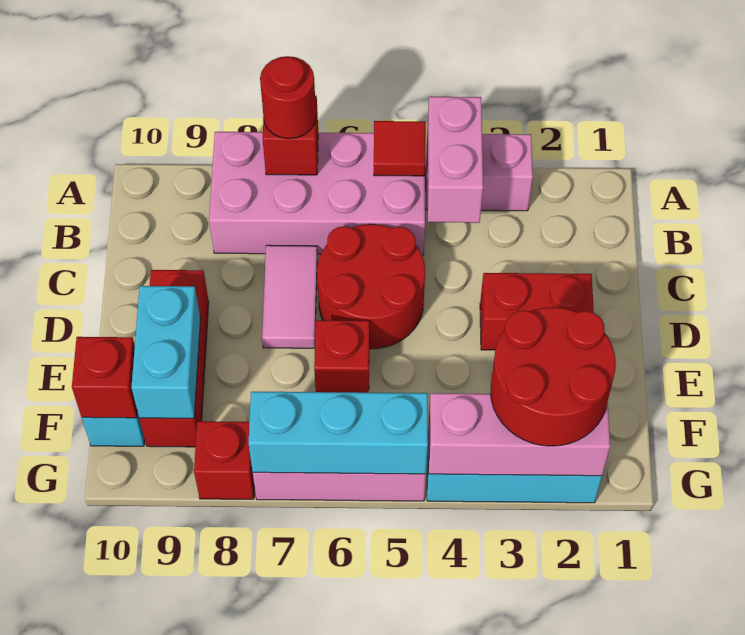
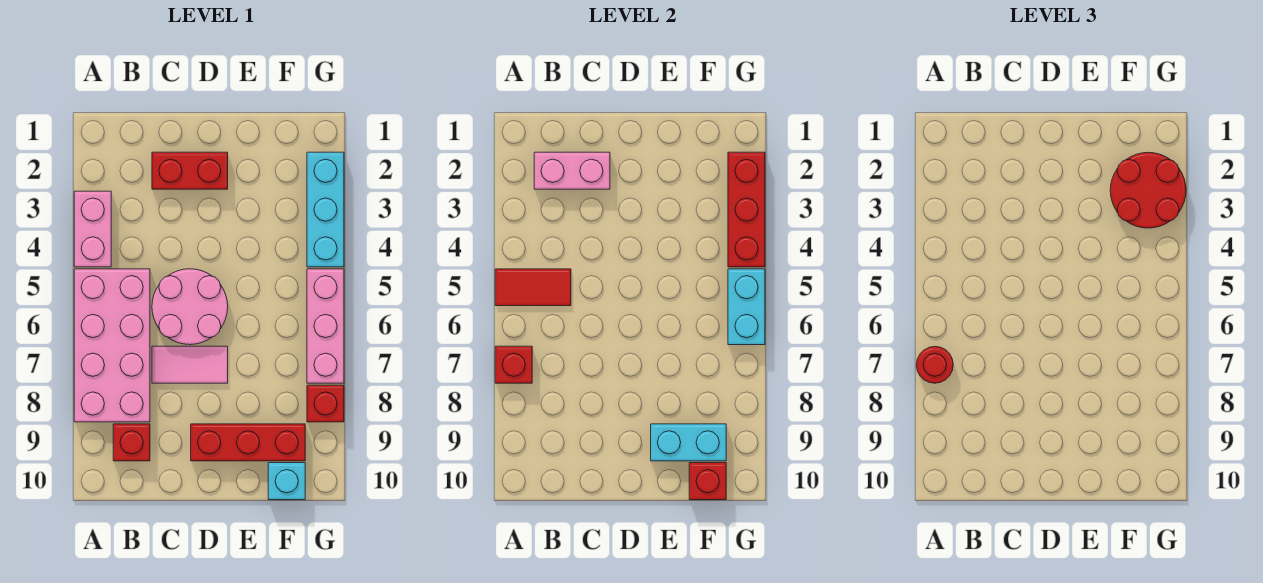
pink brick A4:B4 level 2 -> pink brick B2:C2 level 2
red tile A5 level 2 -> red tile A5:B5 level 2
red round brick C5:D6 level 1 -> pink round brick C5:D6 level 1
red brick D2:D3 level 1 -> red brick C2:D2 level 1
red brick E6 level 1 -> red brick B9 level 1
pink brick G2:G4 level 2 -> red brick G2:G4 level 2
cyan brick G5:G7 level 2 -> cyan brick G5:G6 level 2

